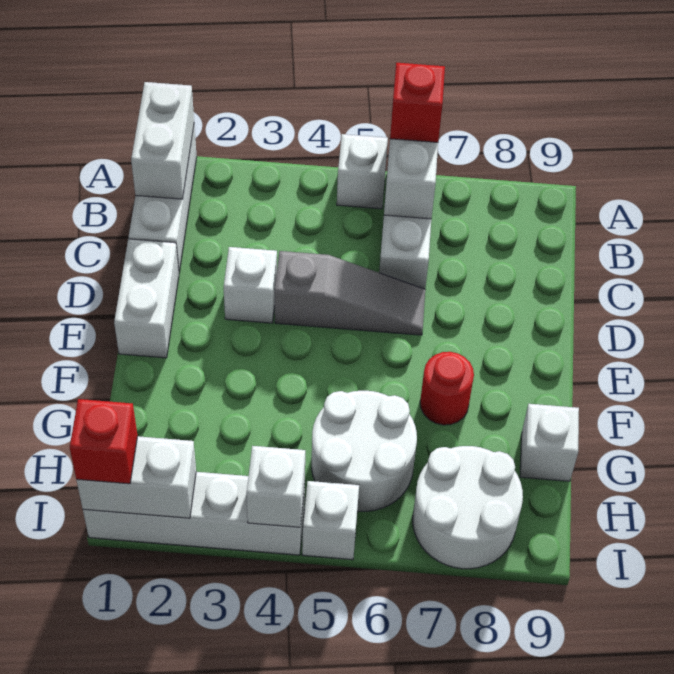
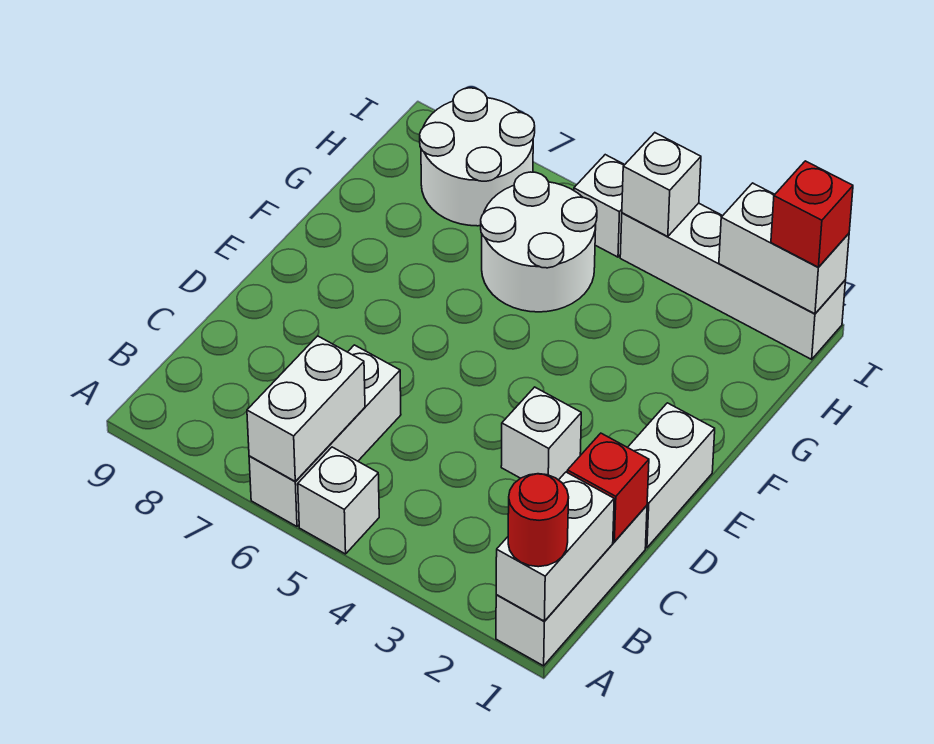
red brick A6 level 3 -> red brick C1 level 2
grey slope D4:D6 level 1 top 4 -> none
red round brick F7 level 1 -> red round brick A1 level 3
white brick G9 level 1 -> none

